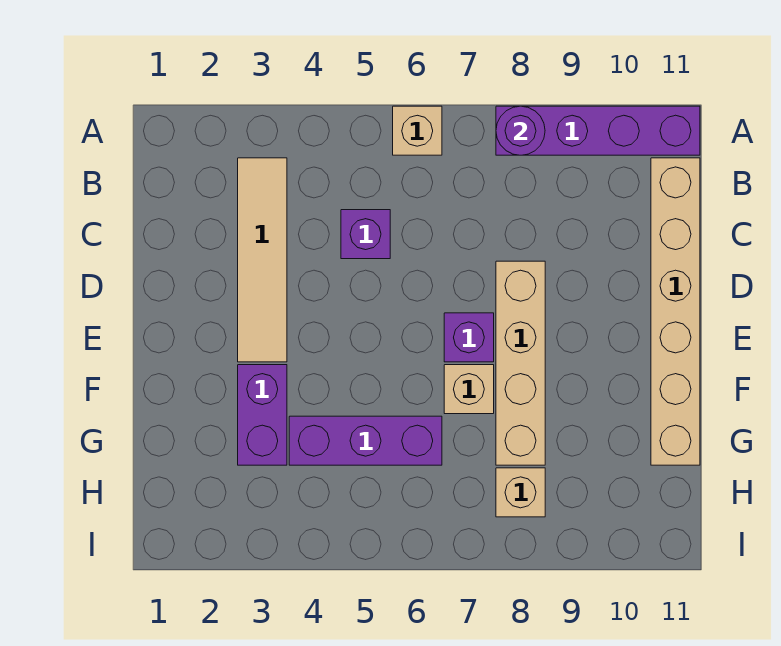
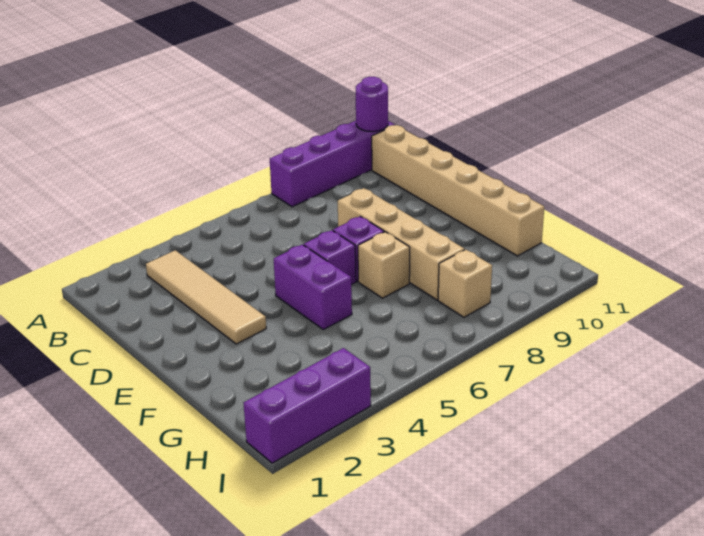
tan brick A6 level 1 -> none
purple round brick A8 level 2 -> purple round brick A11 level 2
purple brick C5 level 1 -> purple brick E6 level 1
purple brick F3:G3 level 1 -> purple brick E5:F5 level 1
purple brick G4:G6 level 1 -> purple brick I1:I3 level 1

